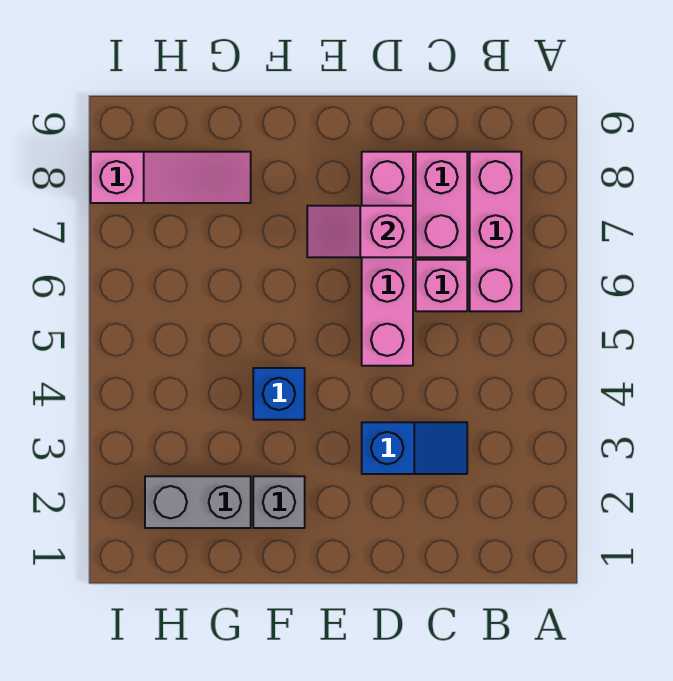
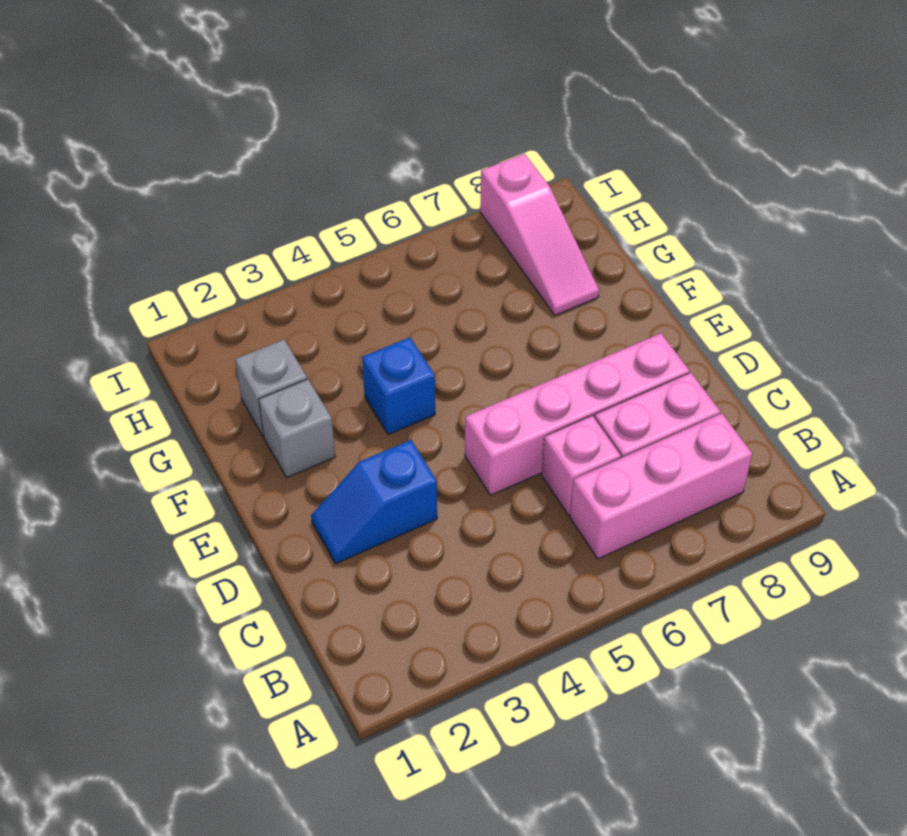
blue slope C3:D3 level 1 top D -> blue slope D2:D3 level 1 top 3
pink slope D7:E7 level 2 top D -> none
grey brick G2:H2 level 1 -> grey brick G2 level 1

